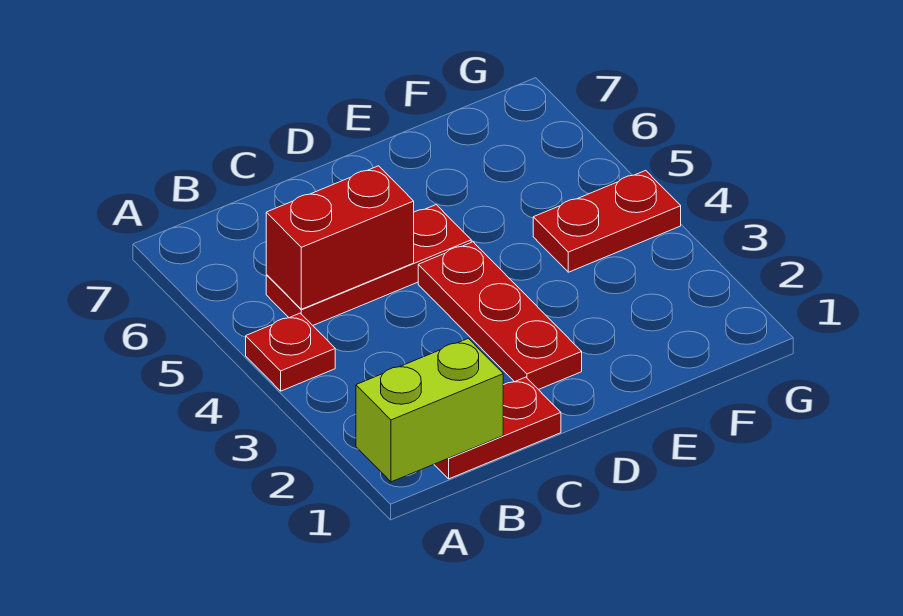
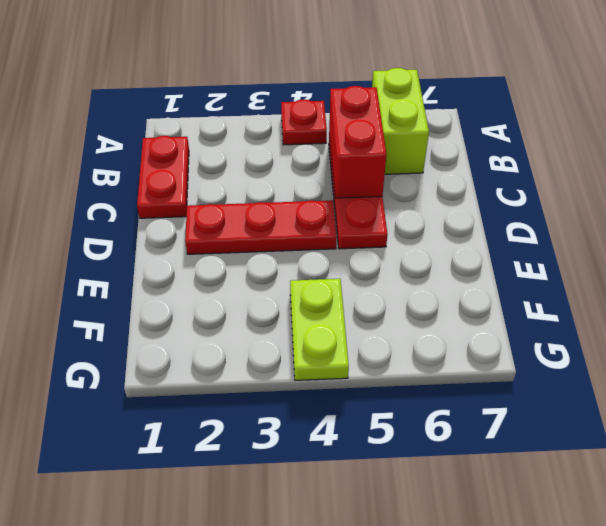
lime brick A1:B1 level 2 -> lime brick A6:B6 level 1
red plate F4:G4 level 1 -> lime plate F4:G4 level 1

